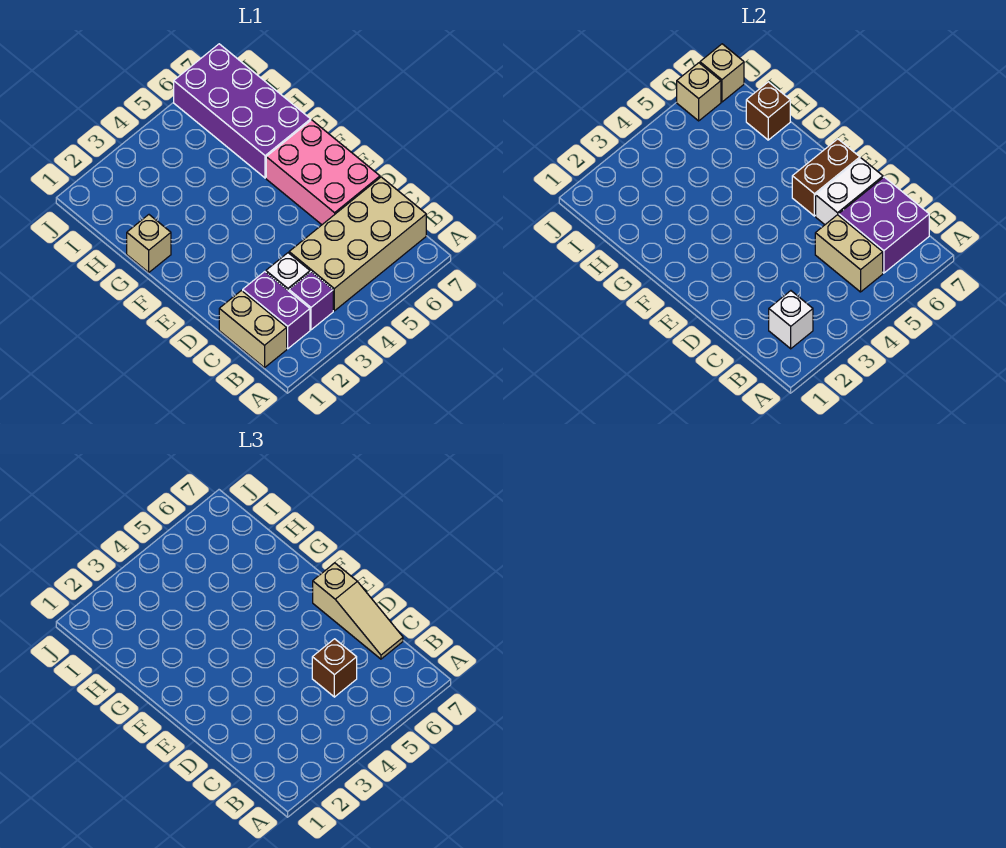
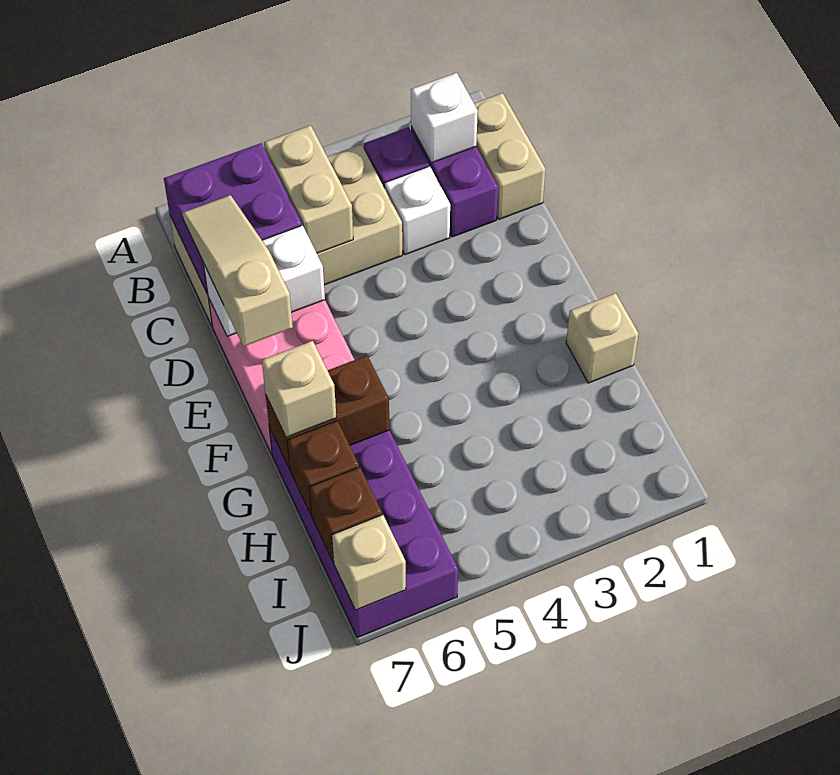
brown brick C5 level 3 -> brown brick I7 level 2
brown brick E6:E7 level 2 -> brown brick G6:G7 level 2
tan brick J6 level 2 -> tan brick G7 level 3

